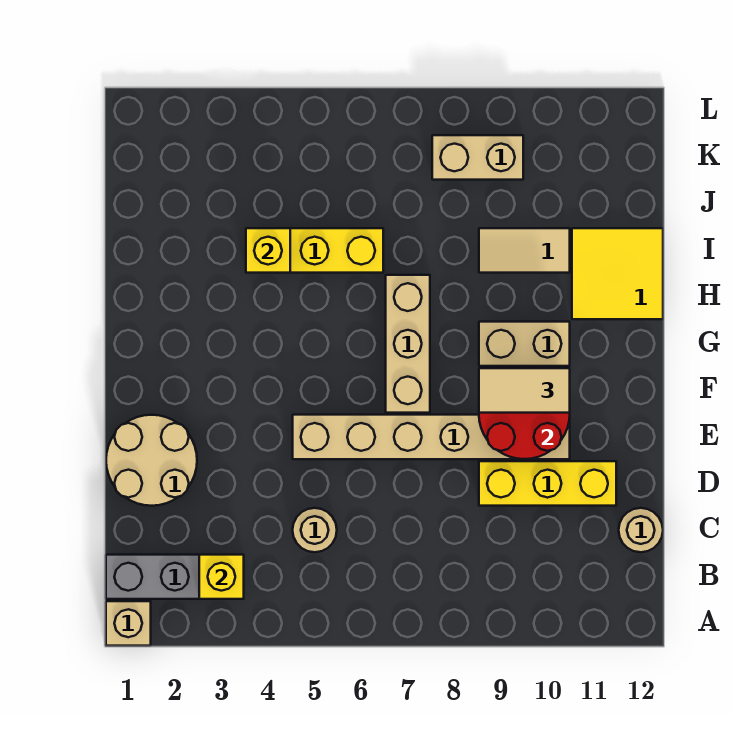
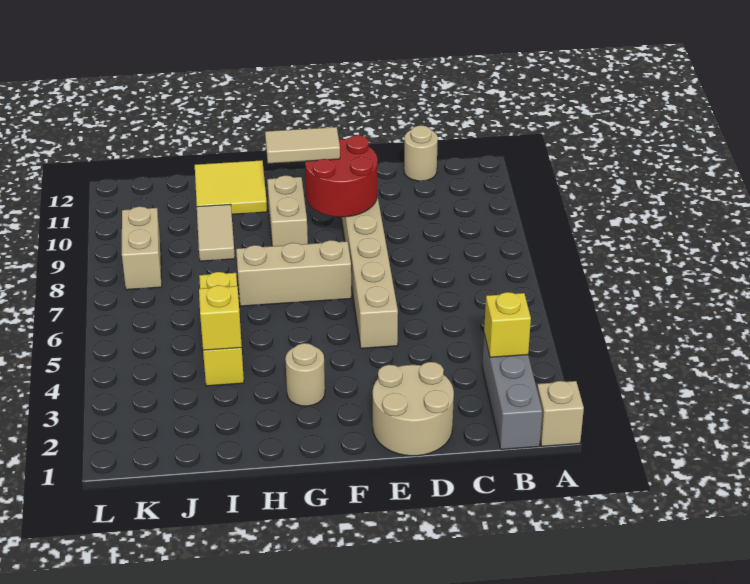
tan round brick C5 level 1 -> tan round brick G3 level 1
yellow brick D9:D11 level 1 -> none
tan tile F9:F10 level 3 -> tan tile F10:G10 level 3

